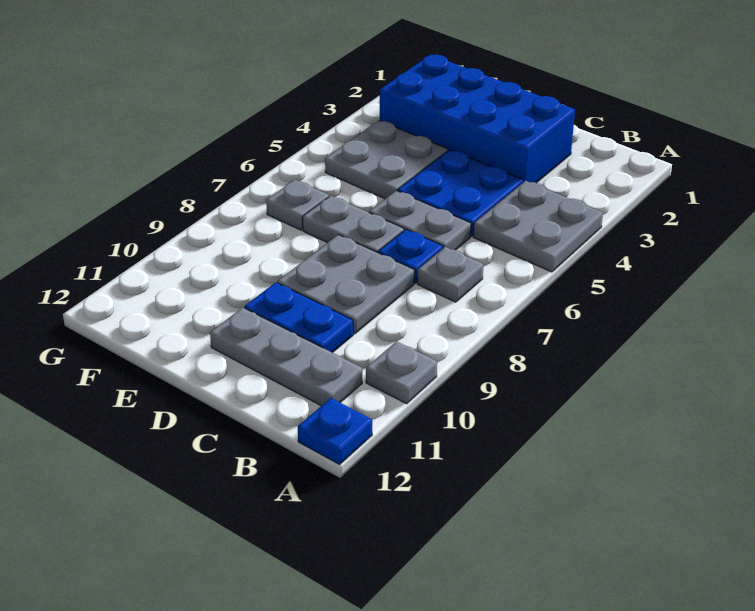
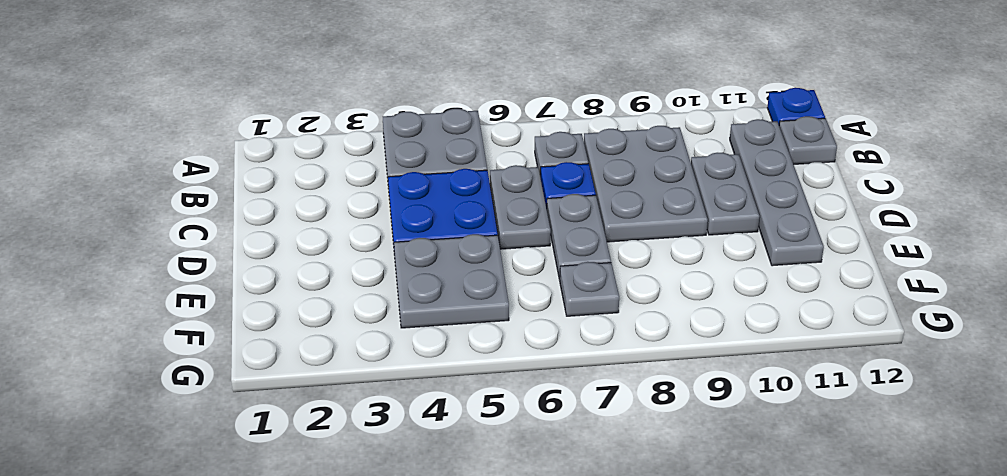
grey plate A10 level 1 -> grey plate B12 level 1
grey plate B11:D11 level 1 -> grey plate B11:E11 level 1
blue brick C2:F3 level 1 -> none
grey plate C8:D9 level 1 -> grey plate B8:D9 level 1
blue plate C10:D10 level 1 -> grey plate C10:D10 level 1

